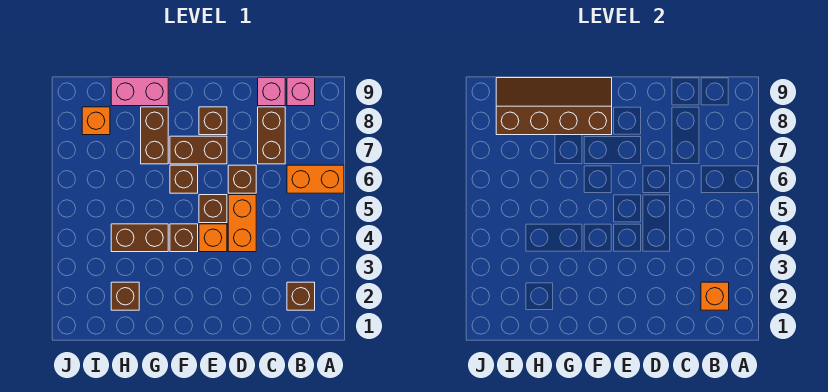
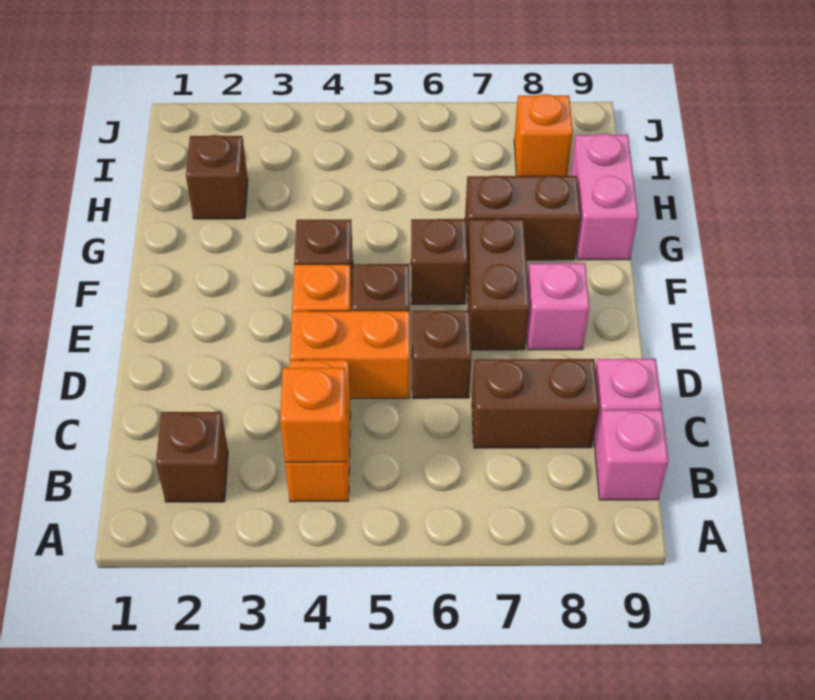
orange brick A6:B6 level 1 -> orange brick B4:C4 level 1
orange brick B2 level 2 -> orange brick B4 level 2
brown brick E8 level 1 -> pink brick E8 level 1
brown slope F8:I9 level 2 top 8 -> none
brown brick G4:H4 level 1 -> none

